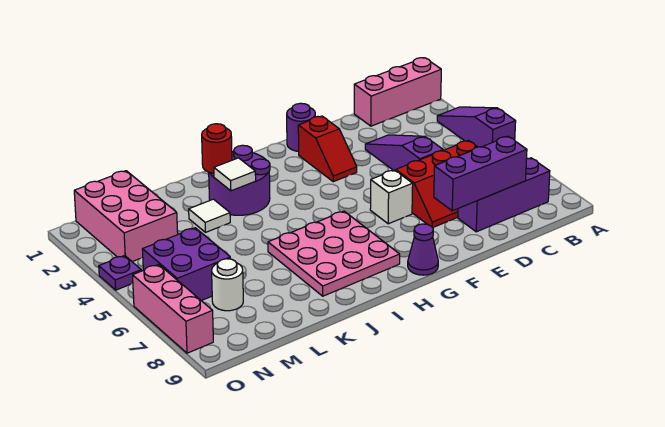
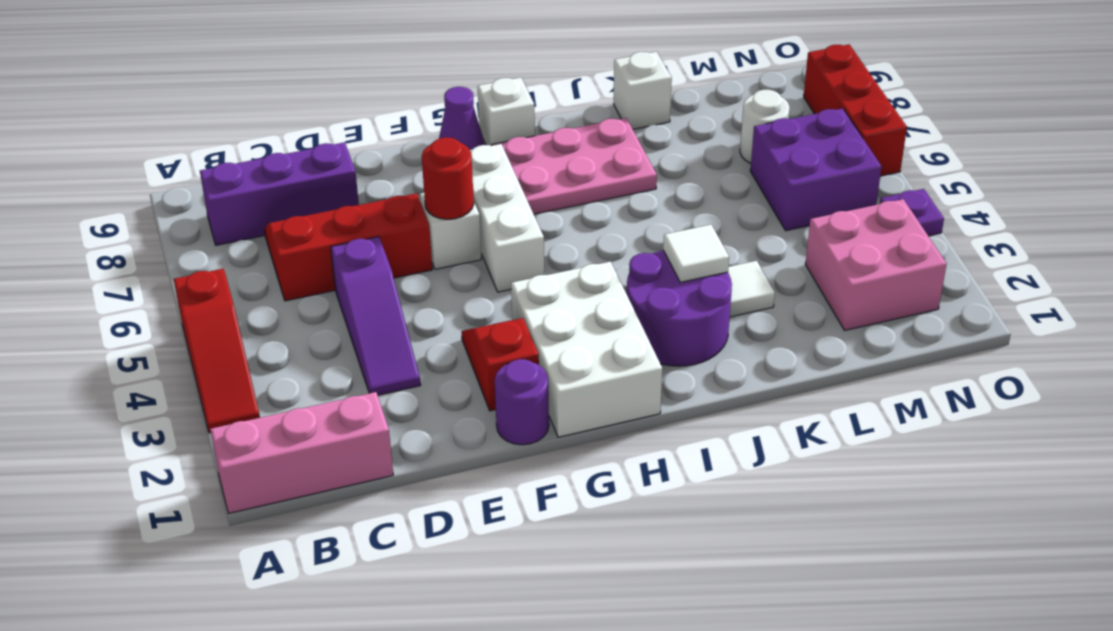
purple slope A3:A5 level 1 top 5 -> red slope A3:A5 level 1 top 5
purple brick C8:E8 level 2 -> none
none -> white brick G1:H3 level 1
none -> white brick G5:G7 level 1
pink plate H6:J8 level 1 -> pink plate H7:J8 level 1
none -> white brick H9 level 1
red round brick J2 level 2 -> red round brick F6 level 2
none -> white brick K9 level 1
pink brick M1:N3 level 1 -> pink brick M2:N3 level 1
pink brick O6:O8 level 1 -> red brick O6:O8 level 1

